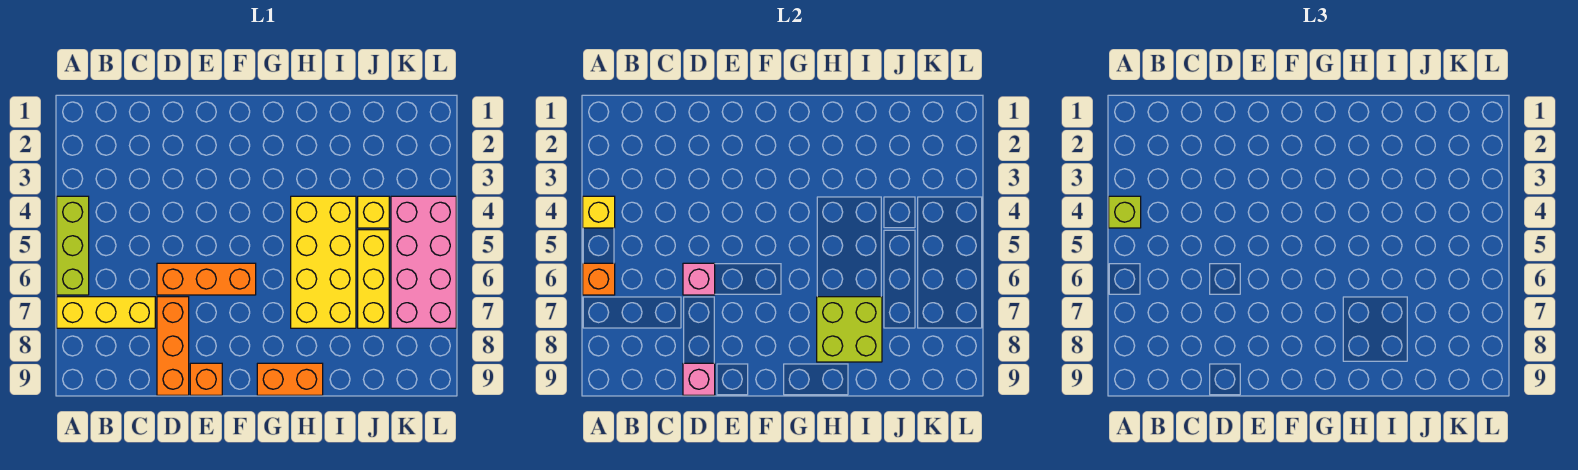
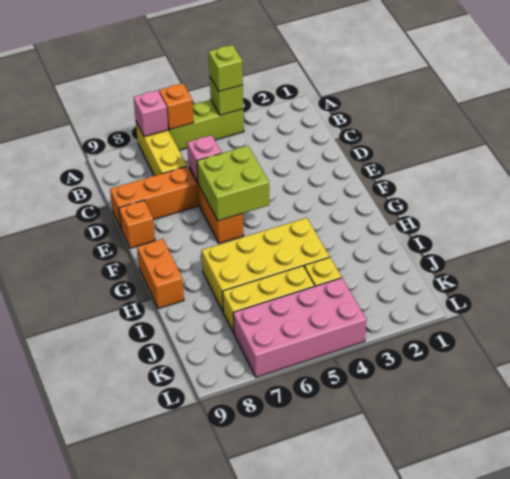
yellow brick A4 level 2 -> lime brick A4 level 2
pink brick D9 level 2 -> pink brick A7 level 2
lime brick H7:I8 level 2 -> lime brick E5:F6 level 2

